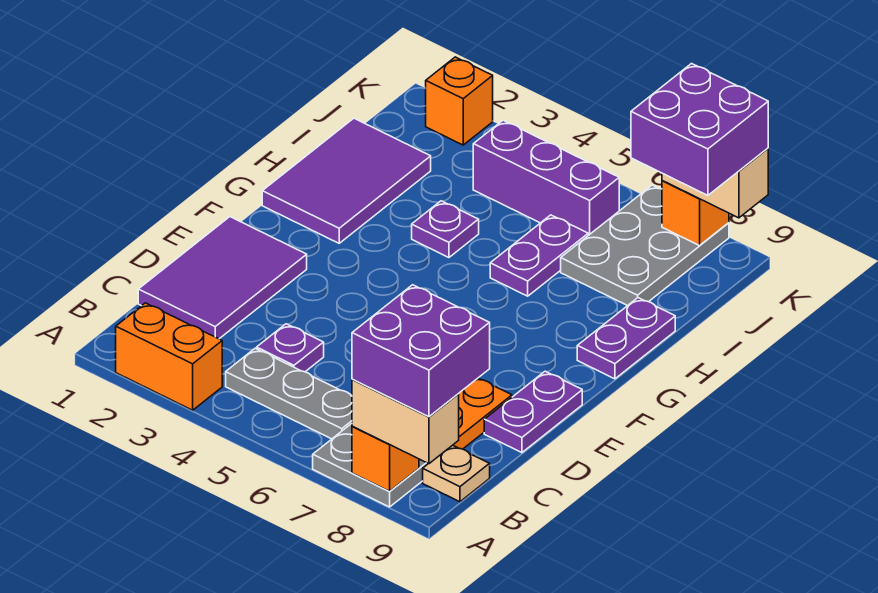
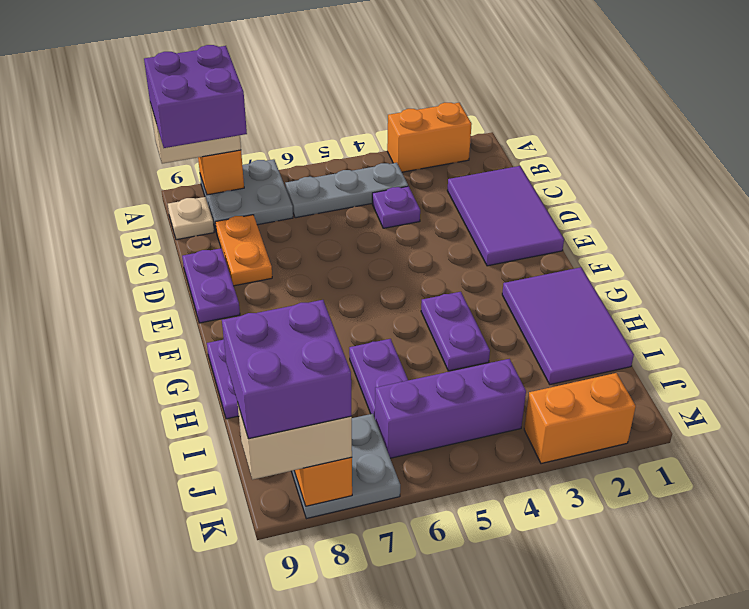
purple plate H4 level 1 -> purple plate G4:H4 level 1
grey plate I7:K8 level 1 -> grey plate J7:K8 level 1
orange brick K2 level 1 -> orange brick K2:K3 level 1

